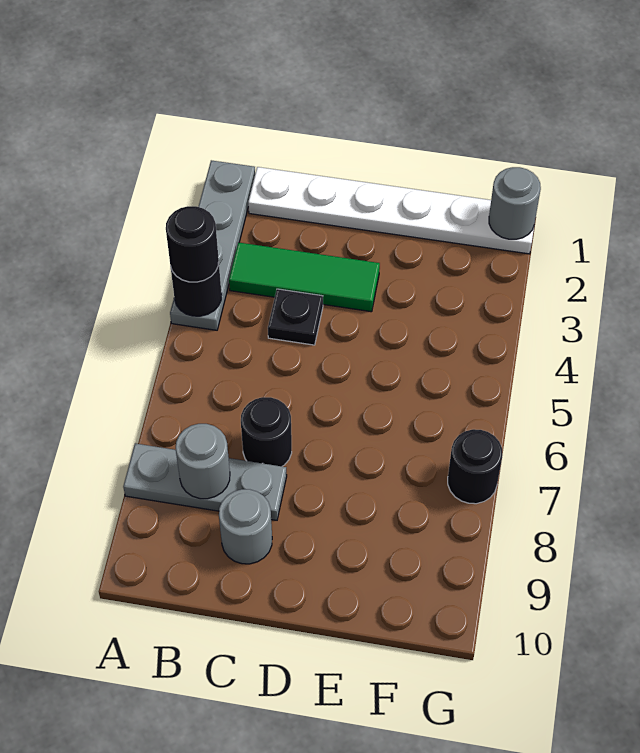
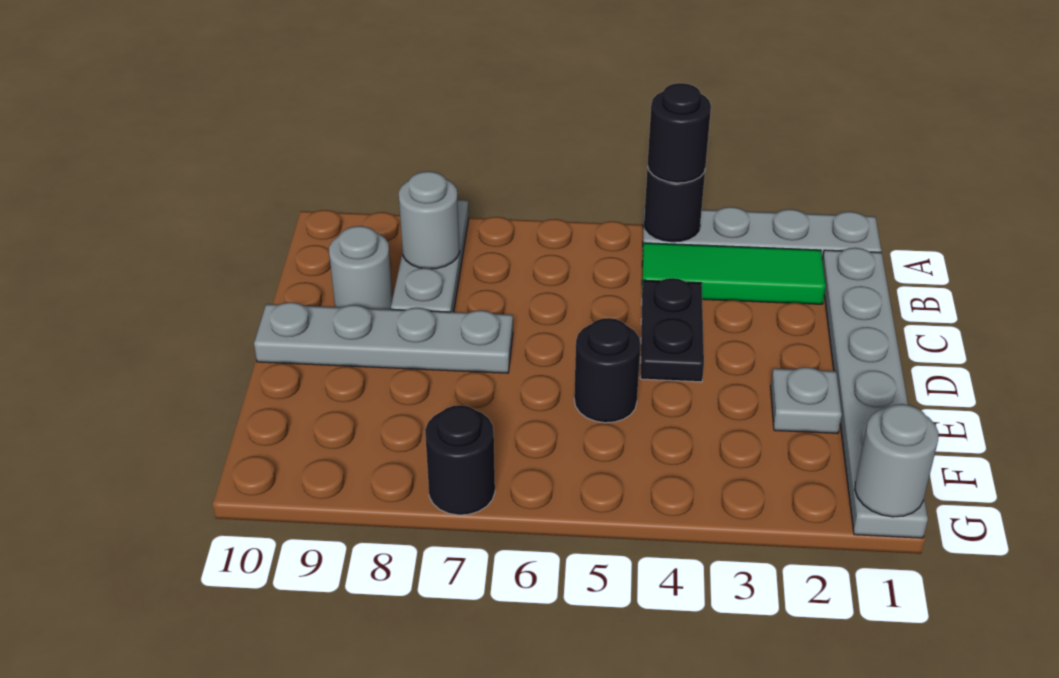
white plate B1:G1 level 1 -> grey plate B1:G1 level 1
green tile B3:D3 level 1 -> green tile B2:B4 level 1
black plate C4 level 1 -> black plate C4:D4 level 1
black round brick C7 level 1 -> black round brick E5 level 1
none -> grey plate D7:D10 level 1
none -> grey plate E2 level 1

